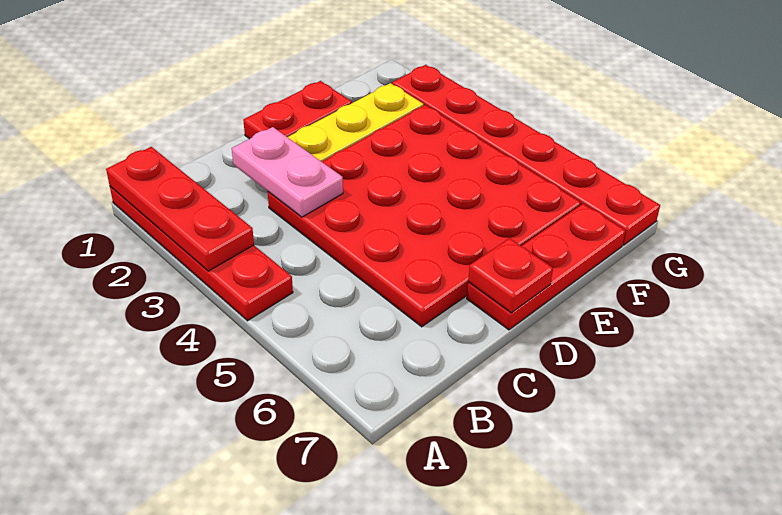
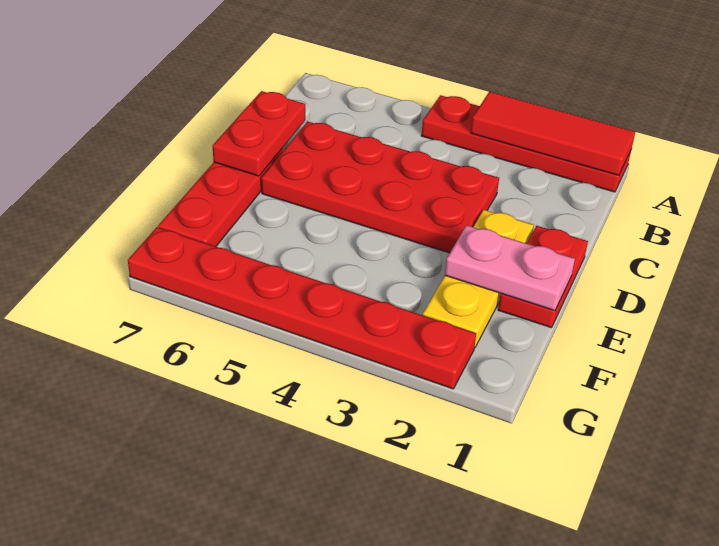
red plate A1:A3 level 2 -> red tile A1:A3 level 2
pink plate C2:C3 level 2 -> pink plate E1:E2 level 2
red plate C3:F6 level 1 -> red plate C3:D6 level 1
red plate D7 level 2 -> red plate C7:D7 level 2

